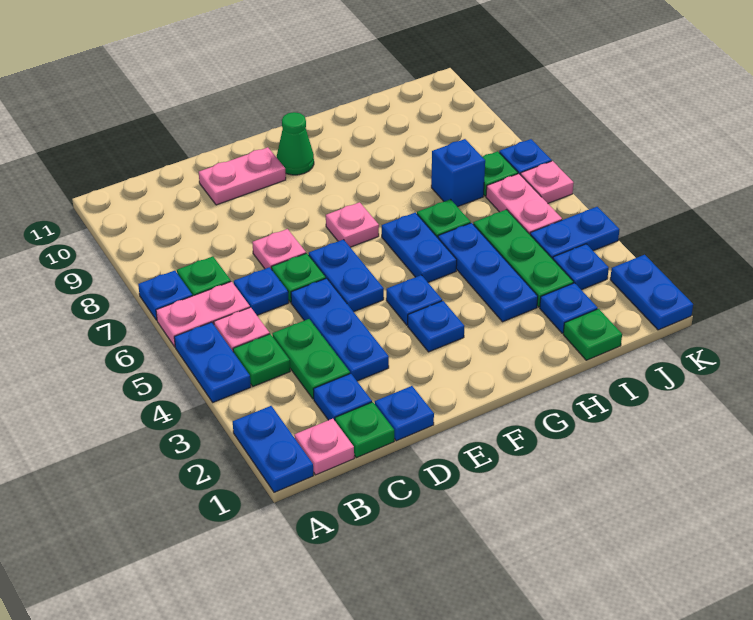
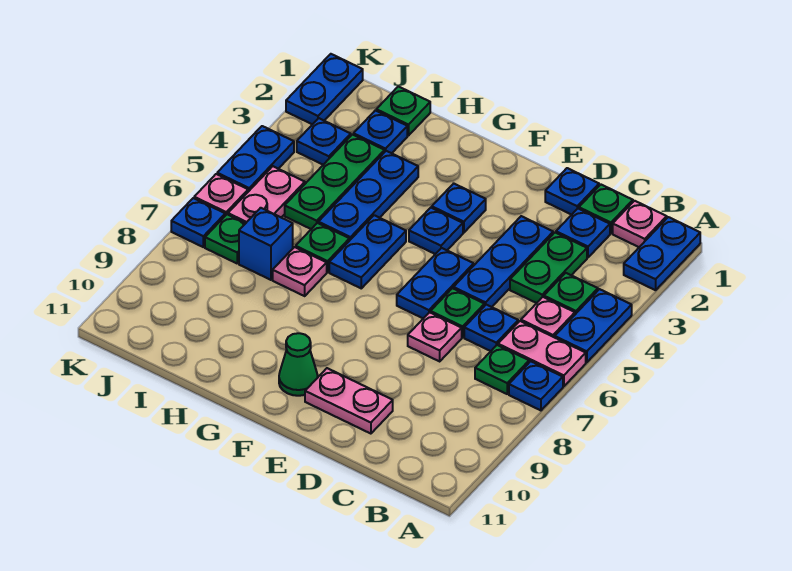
pink plate F7 level 1 -> pink plate H7 level 1
blue plate J4:K4 level 1 -> blue plate K4:K5 level 1

